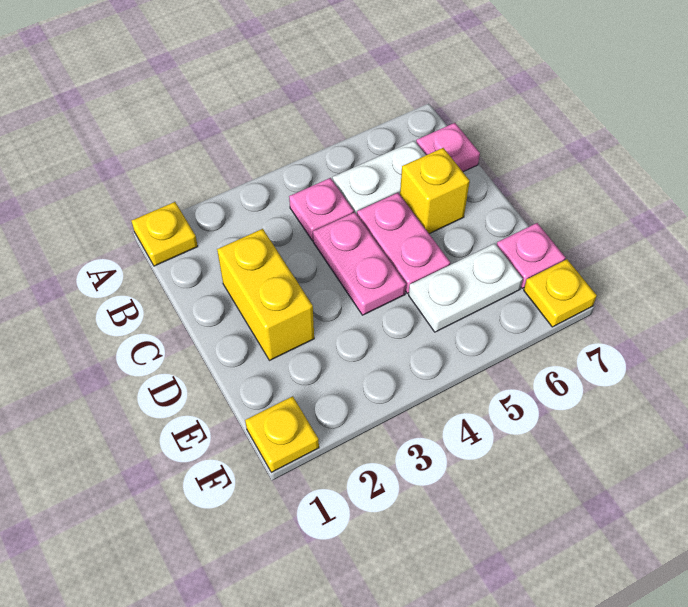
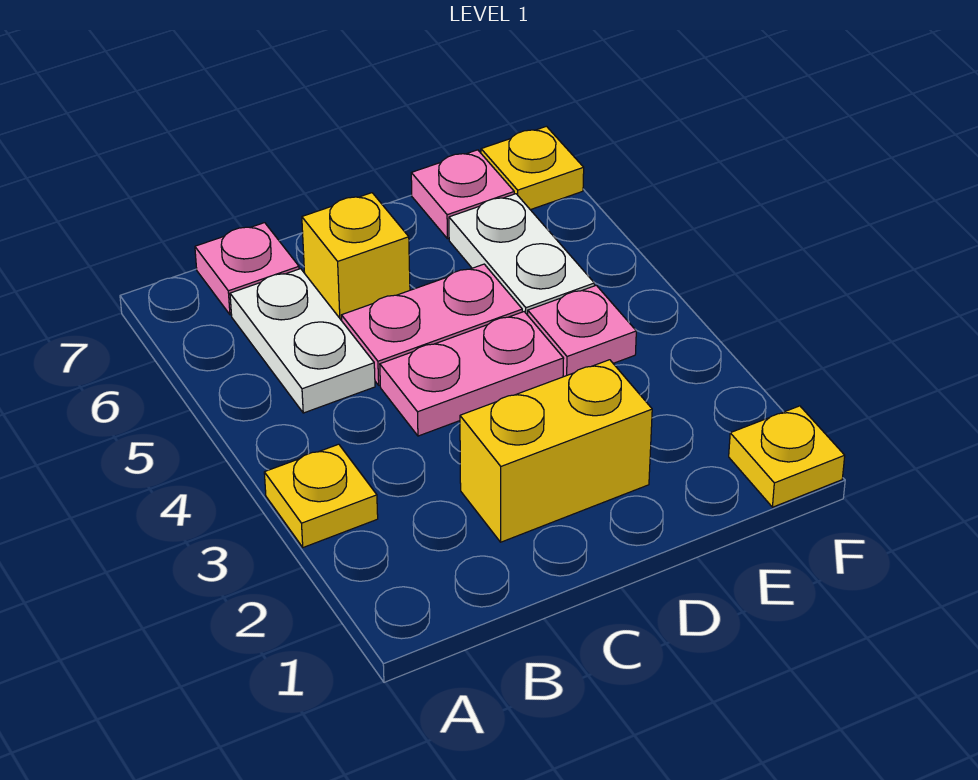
yellow plate A1 level 1 -> yellow plate A3 level 1
pink plate B4 level 1 -> pink plate E4 level 1

